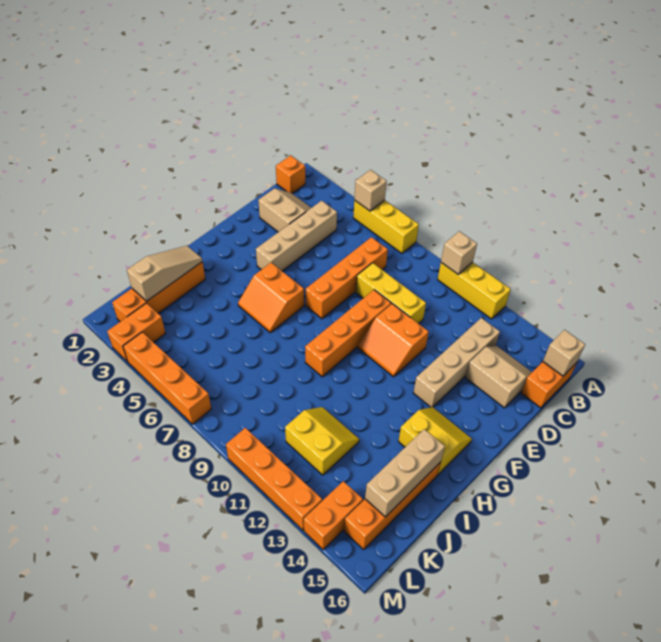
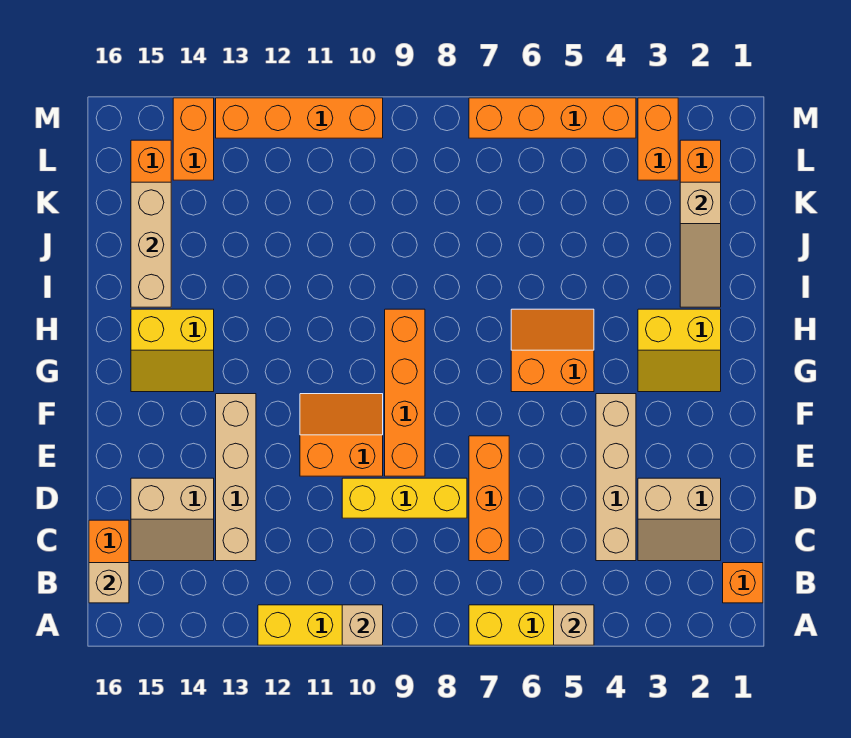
orange brick C7:F7 level 1 -> orange brick C7:E7 level 1
yellow slope J11:K12 level 1 top K -> yellow slope G2:H3 level 1 top H

